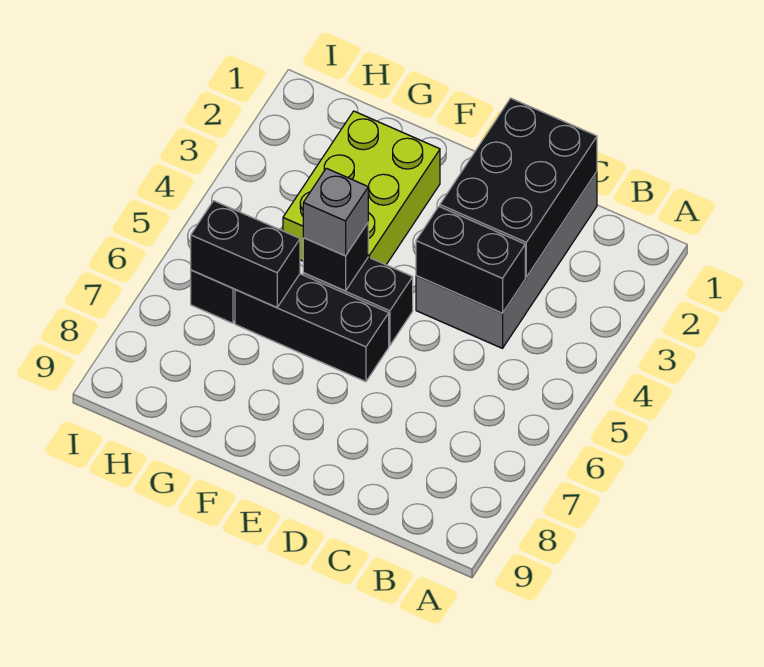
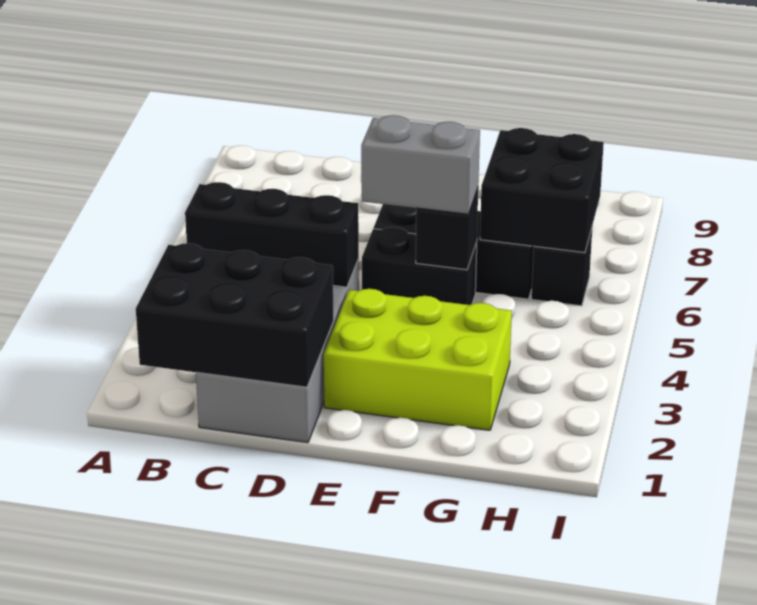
black brick C1:D3 level 2 -> black brick B1:D2 level 2
black brick C4:D4 level 2 -> black brick B4:D4 level 2
lime brick F2:G4 level 1 -> lime brick E2:G3 level 1
grey brick F5 level 3 -> grey brick E5:F5 level 3
black brick G6:H6 level 2 -> black brick G6:H7 level 2

